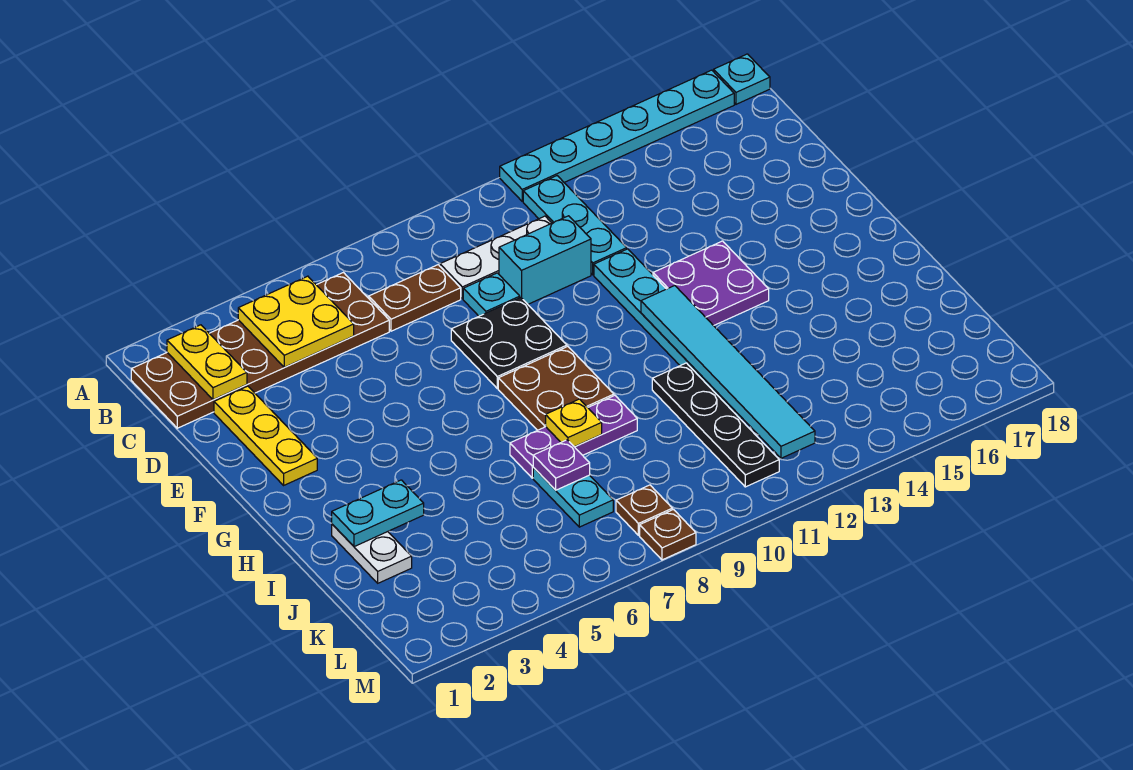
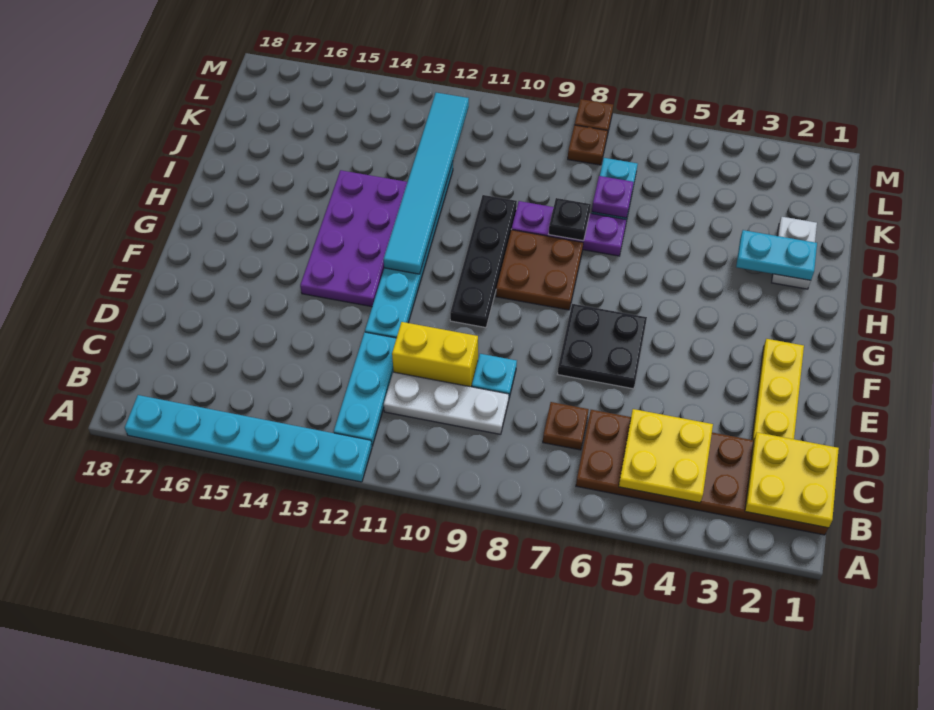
cyan plate A18 level 1 -> none
yellow plate B2:C2 level 2 -> yellow plate B1:C2 level 2
brown plate C7:C8 level 1 -> brown plate C7 level 1
cyan brick D10:D11 level 1 -> yellow brick D10:D11 level 1
black plate E8:F9 level 1 -> black plate E6:F7 level 1
purple plate F13:G14 level 1 -> purple plate F13:I14 level 1
yellow plate I8 level 2 -> black plate I8 level 2
black plate I11:L11 level 1 -> black plate F10:I10 level 1

